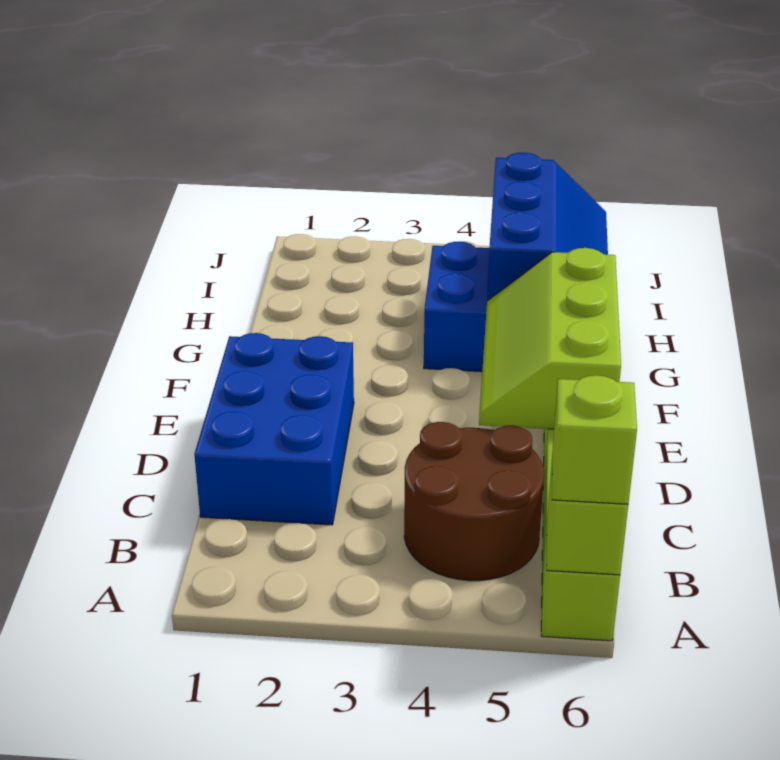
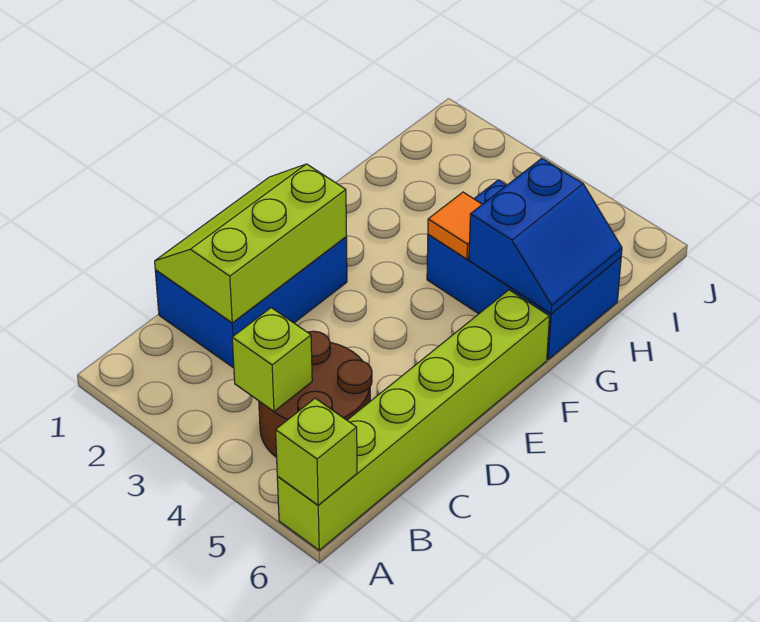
lime brick A6 level 3 -> lime brick B4 level 2
lime slope D5:F6 level 2 top 6 -> lime slope C1:E2 level 2 top 2
none -> orange tile G4 level 2
blue slope G5:I6 level 2 top 5 -> blue slope G5:H6 level 2 top 5

